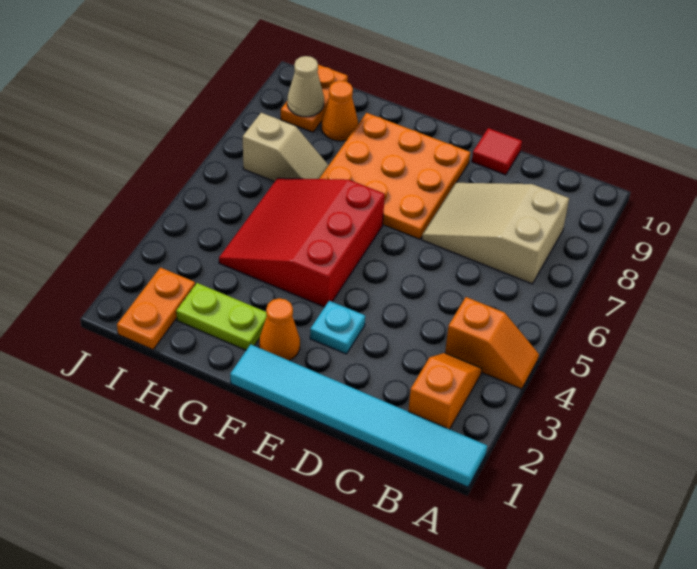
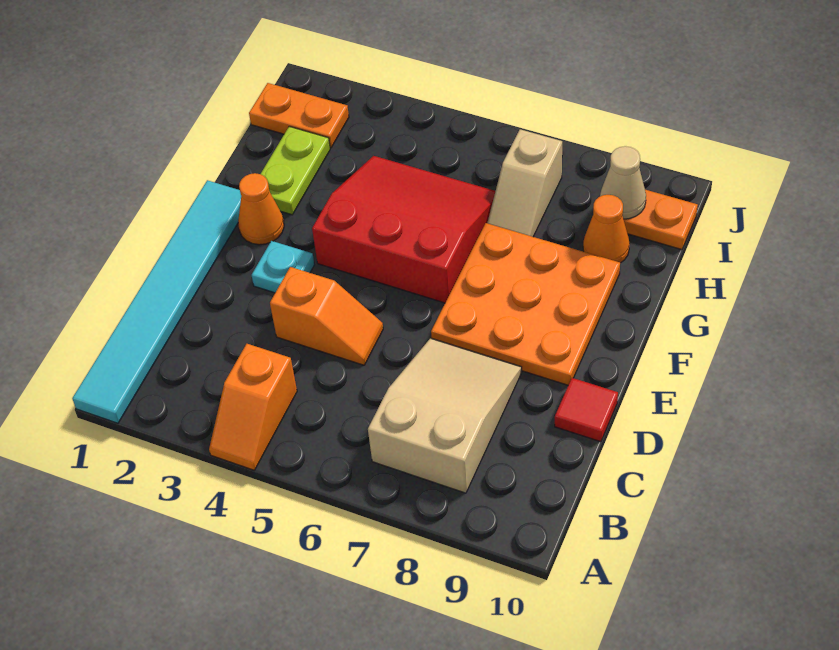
orange slope B2:B3 level 1 top 2 -> orange slope D4:D5 level 1 top 4

